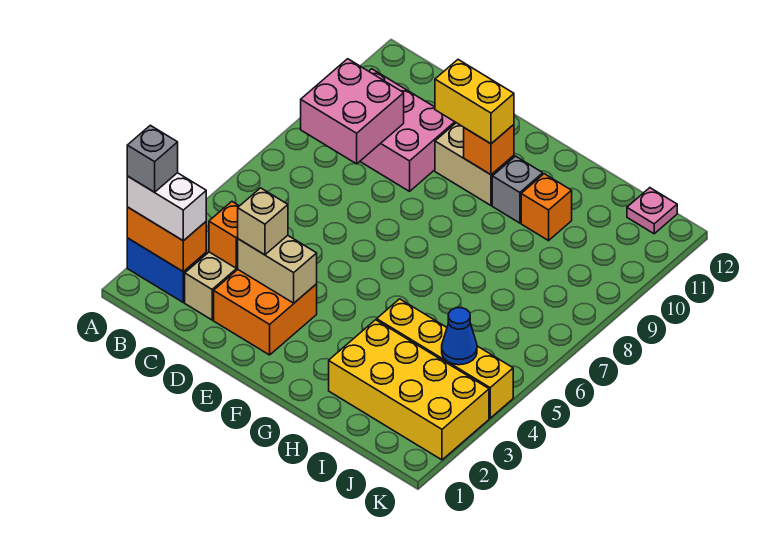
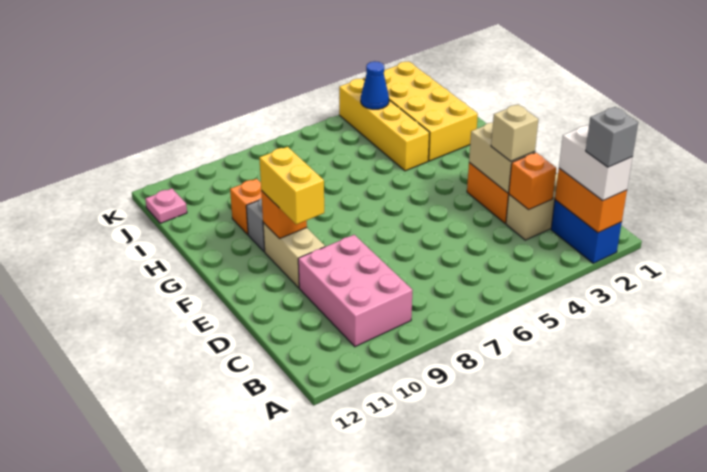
pink brick B8:C9 level 2 -> none

